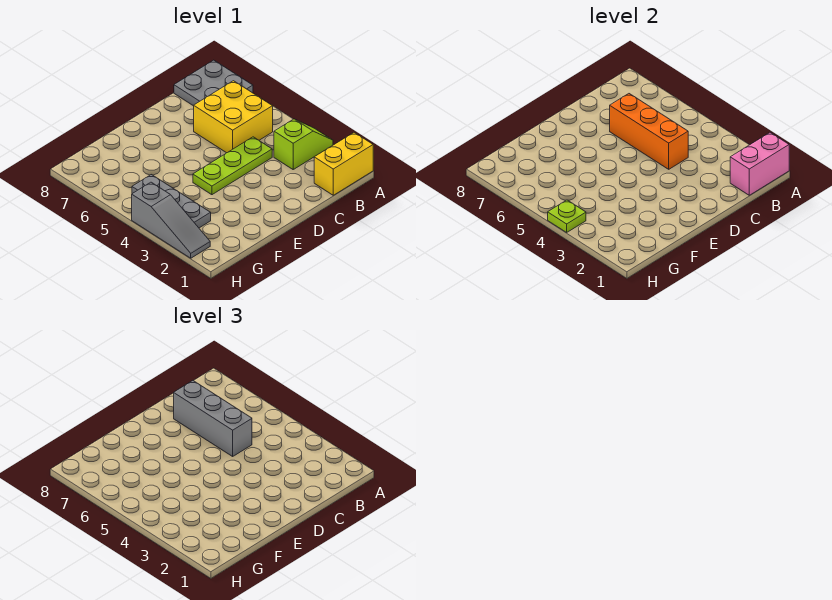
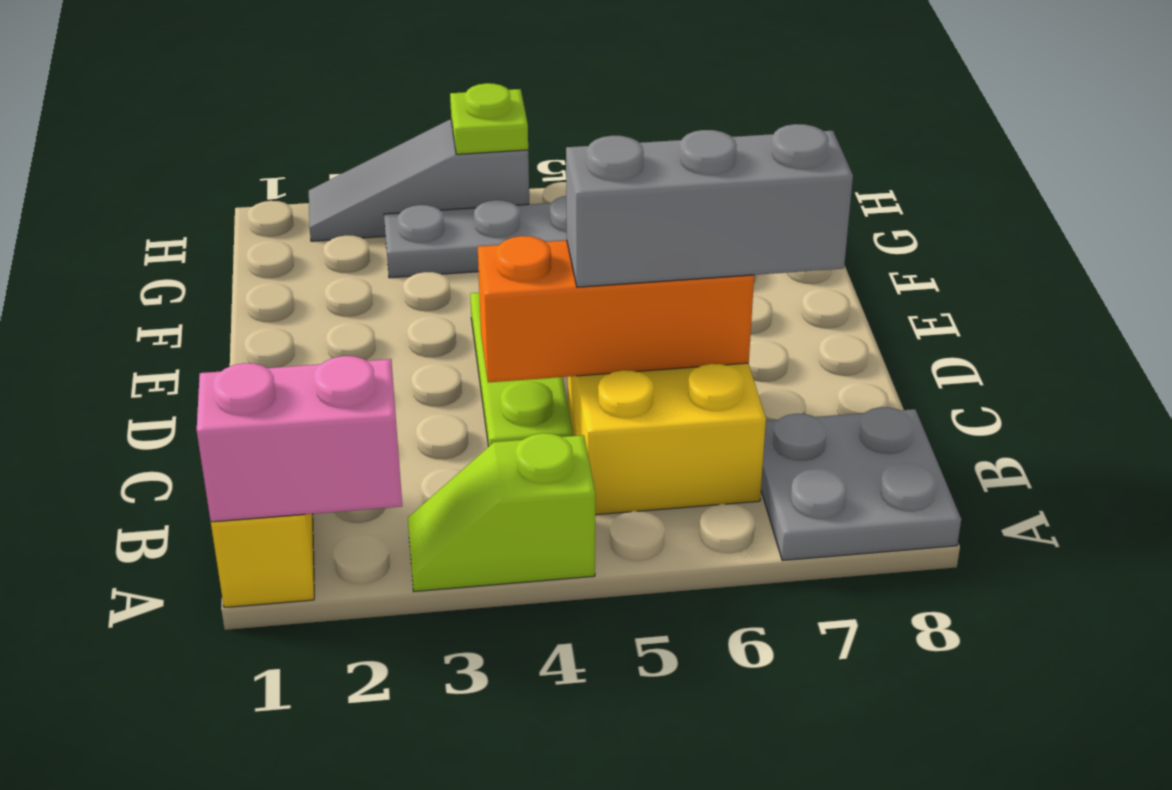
pink brick A1:B1 level 2 -> pink brick A1:A2 level 2
lime slope A3:B3 level 1 top B -> lime slope A3:A4 level 1 top 4

